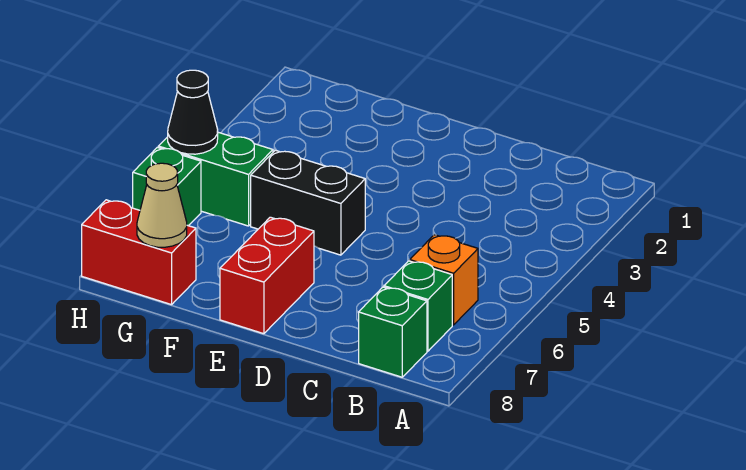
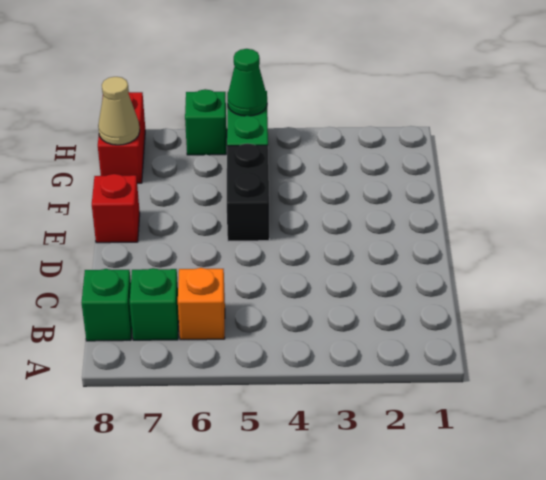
red brick E7:E8 level 1 -> red brick E8 level 1
black cone H5 level 2 -> green cone H5 level 2

